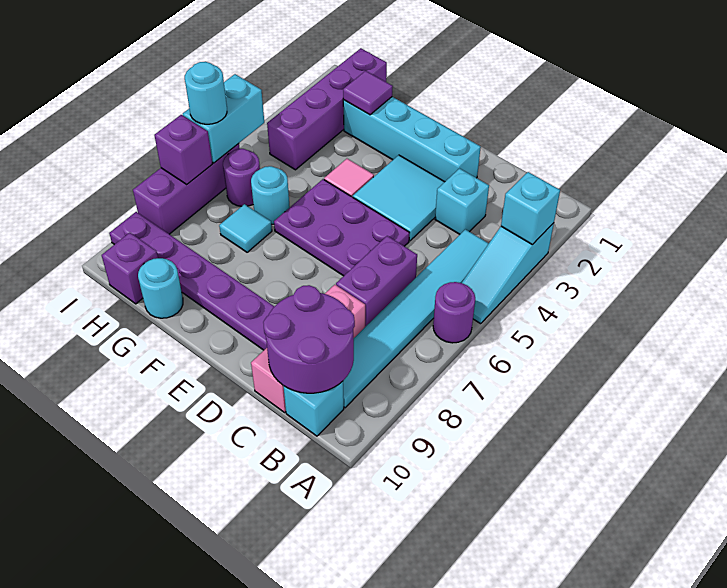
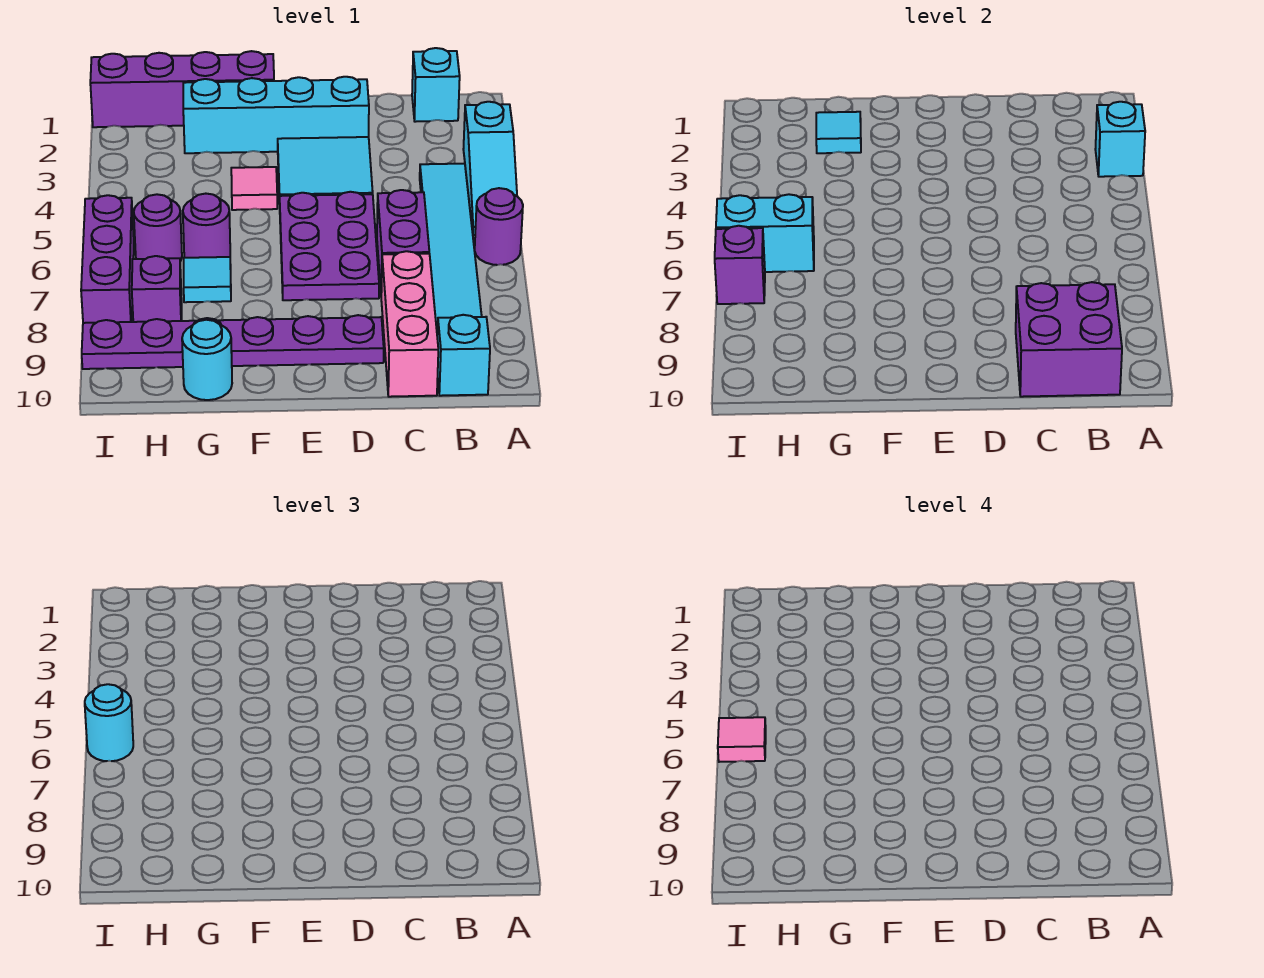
purple round brick B9:C10 level 2 -> purple brick B9:C10 level 2
cyan brick C3 level 1 -> cyan brick B1 level 1
purple plate D5:F6 level 1 -> purple plate D5:E7 level 1
purple tile G2 level 2 -> cyan tile G2 level 2
cyan round brick G6 level 1 -> purple round brick G6 level 1
purple brick H1:H4 level 1 -> purple brick F1:I1 level 1
purple brick H10 level 1 -> purple brick H8 level 1
cyan brick I5:I6 level 2 -> cyan brick H6:I6 level 2
none -> pink tile I6 level 4

